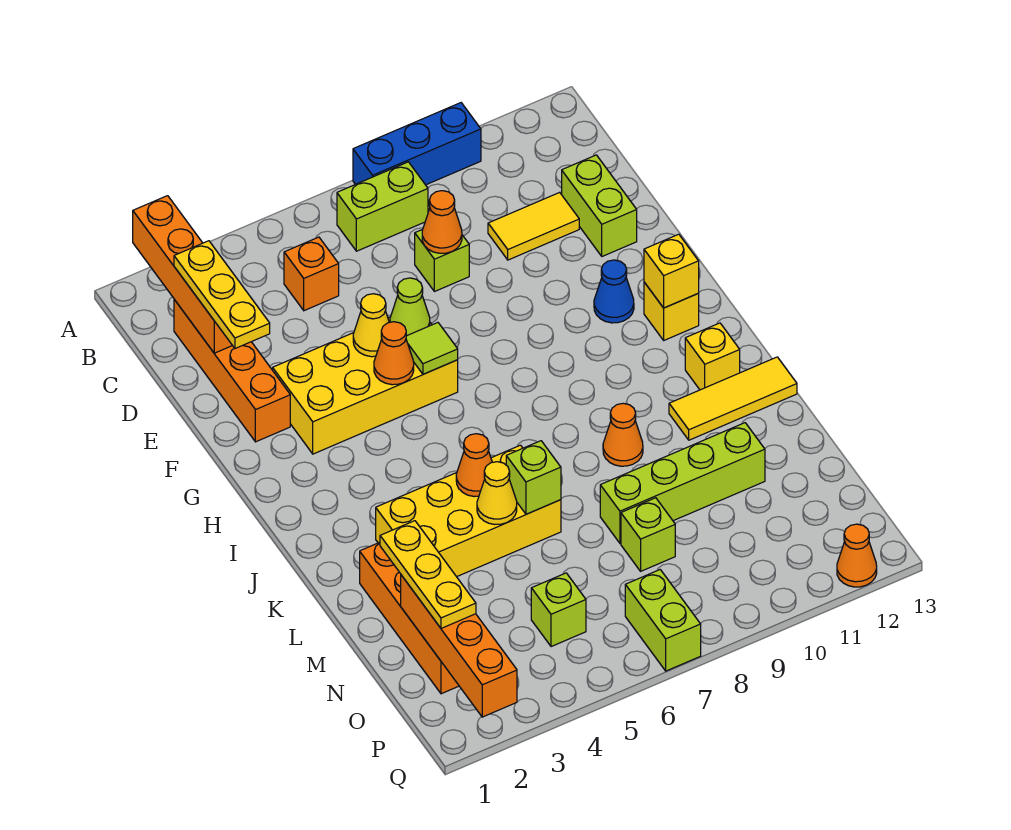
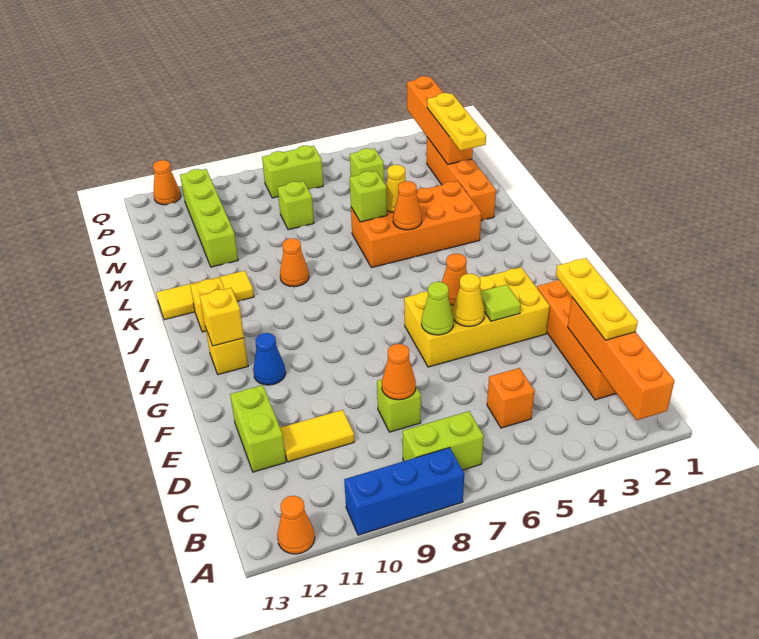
none -> orange cone A12 level 1
lime tile G6 level 2 -> lime tile F4 level 2
yellow brick K3:L6 level 1 -> orange brick K3:L6 level 1
lime brick M8:M11 level 1 -> lime brick M11:P11 level 1
lime brick P7:Q7 level 1 -> lime brick P7:P8 level 1

